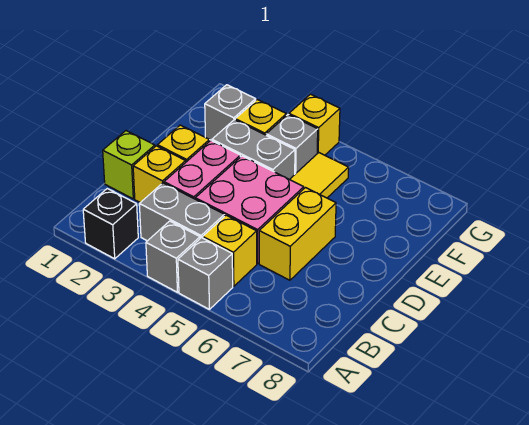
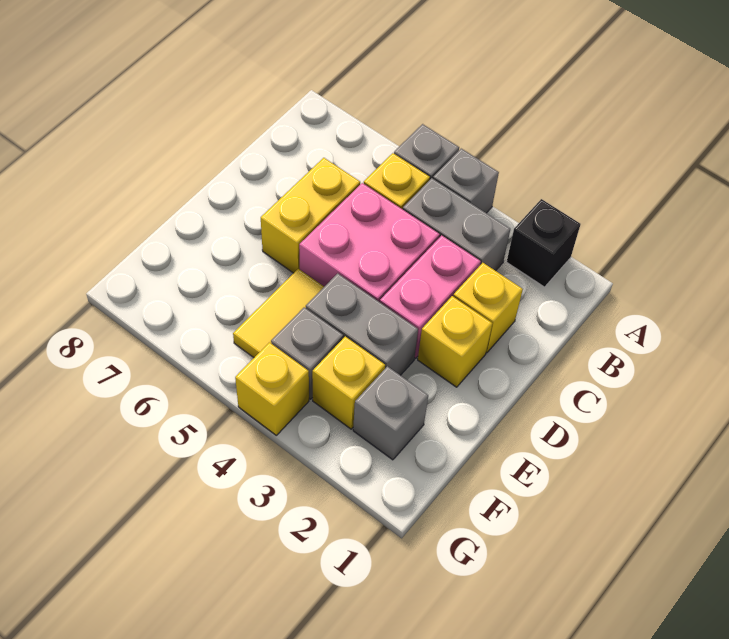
lime brick C1 level 1 -> none

